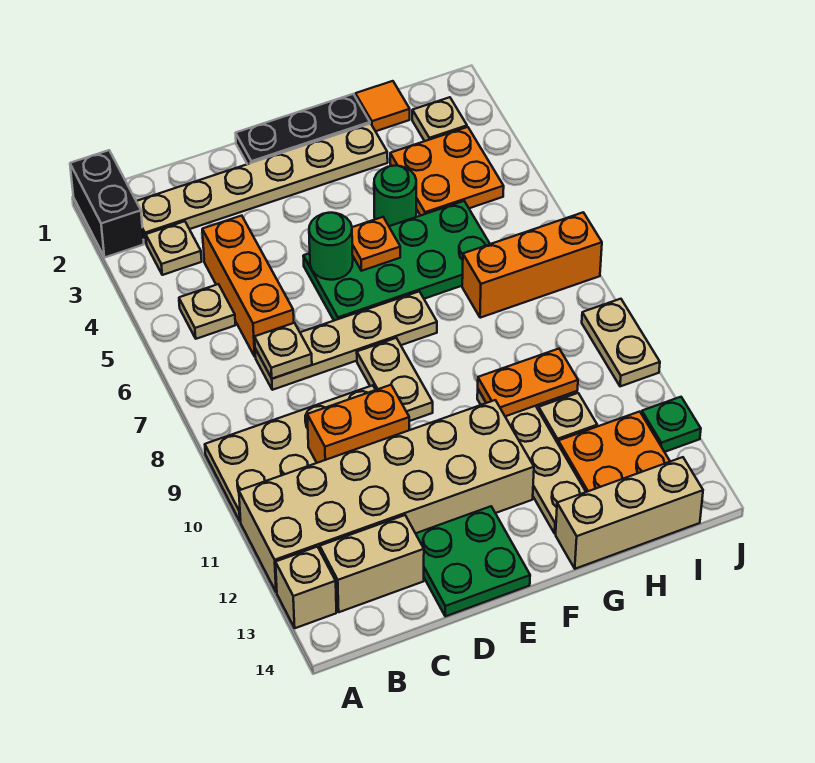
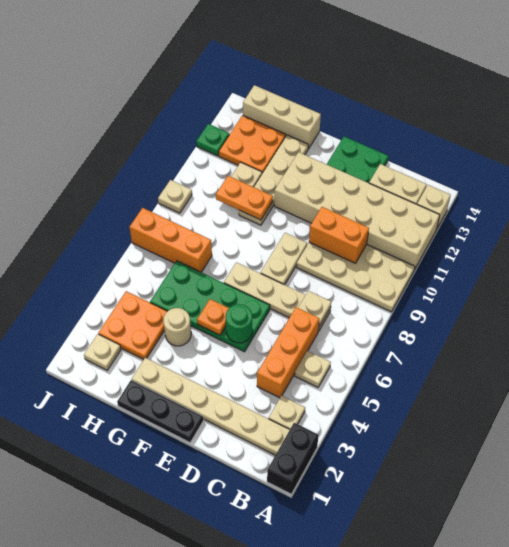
green round brick G4 level 1 -> tan round brick G4 level 1
orange tile H1 level 1 -> none
tan plate J9:J10 level 1 -> tan plate J9 level 1

